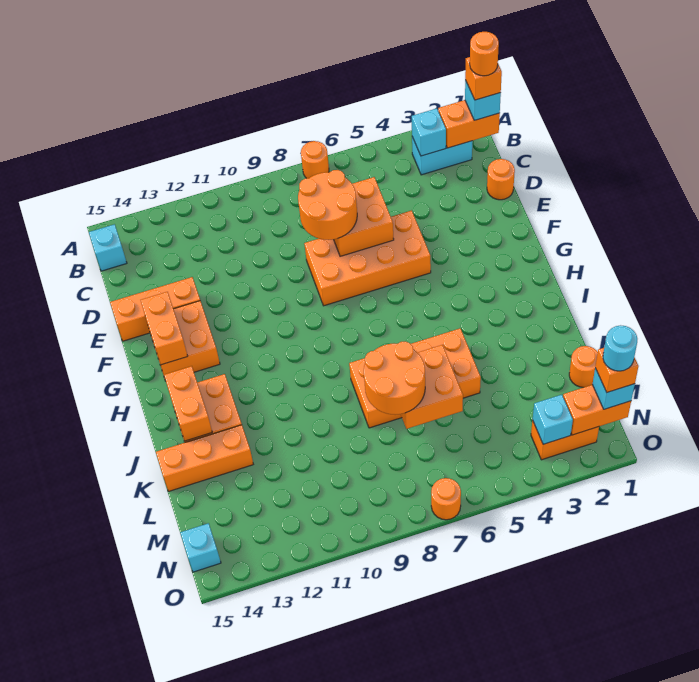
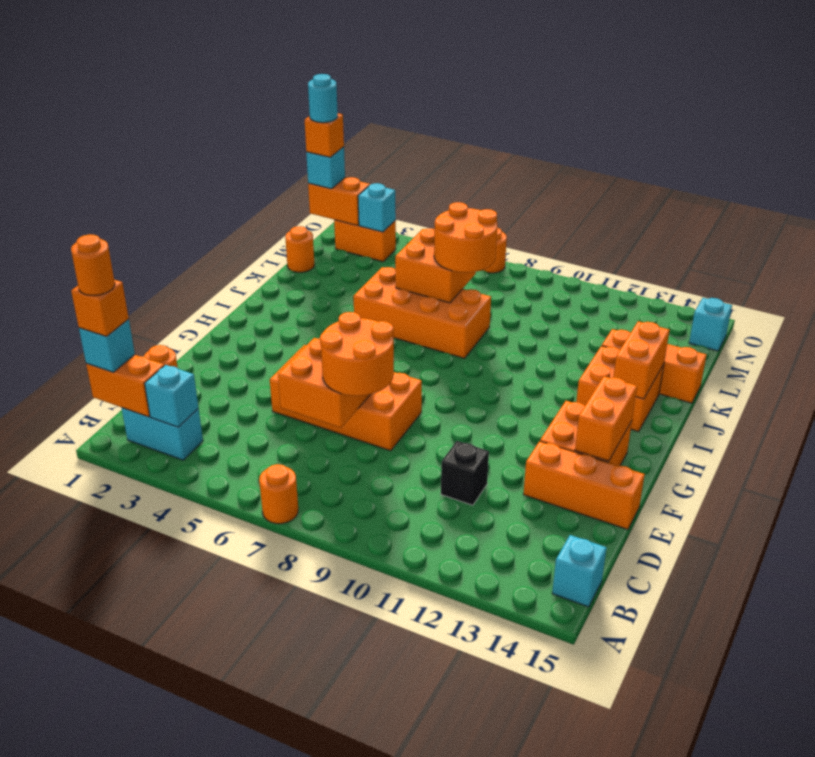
none -> black brick D11 level 1

